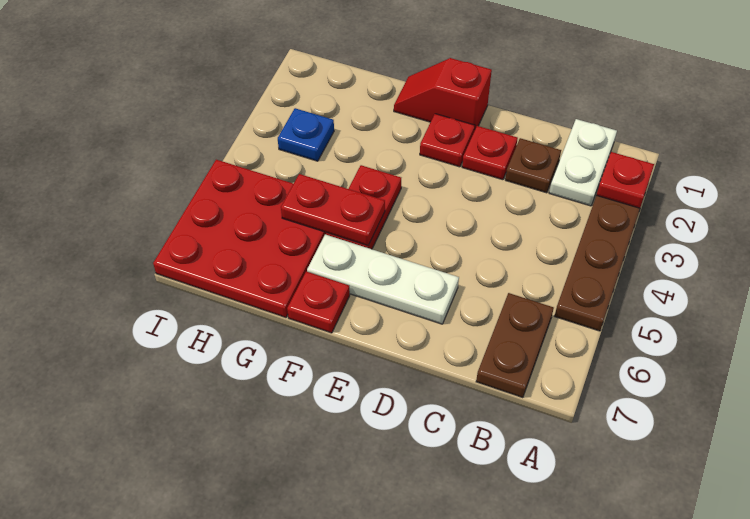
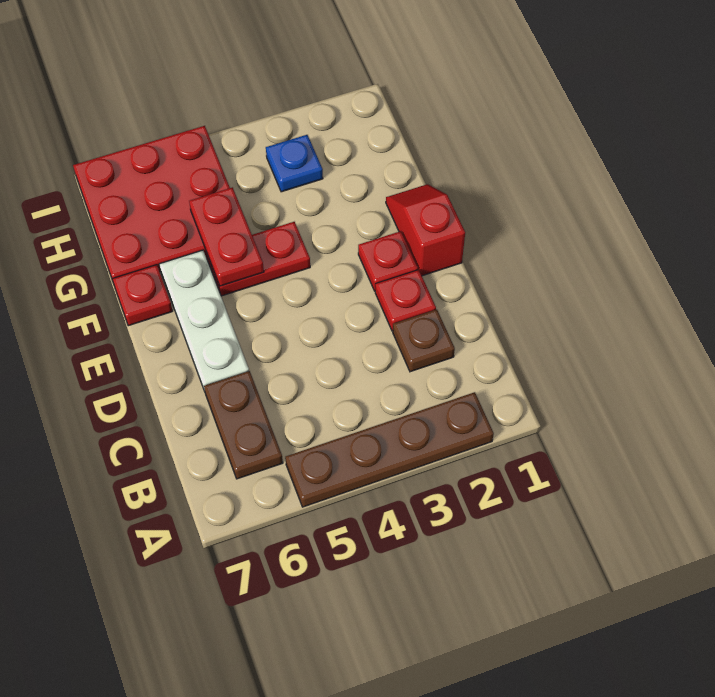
red plate A2 level 2 -> none
white plate B1:B2 level 1 -> none
brown plate B6:B7 level 1 -> brown plate B6:C6 level 1

